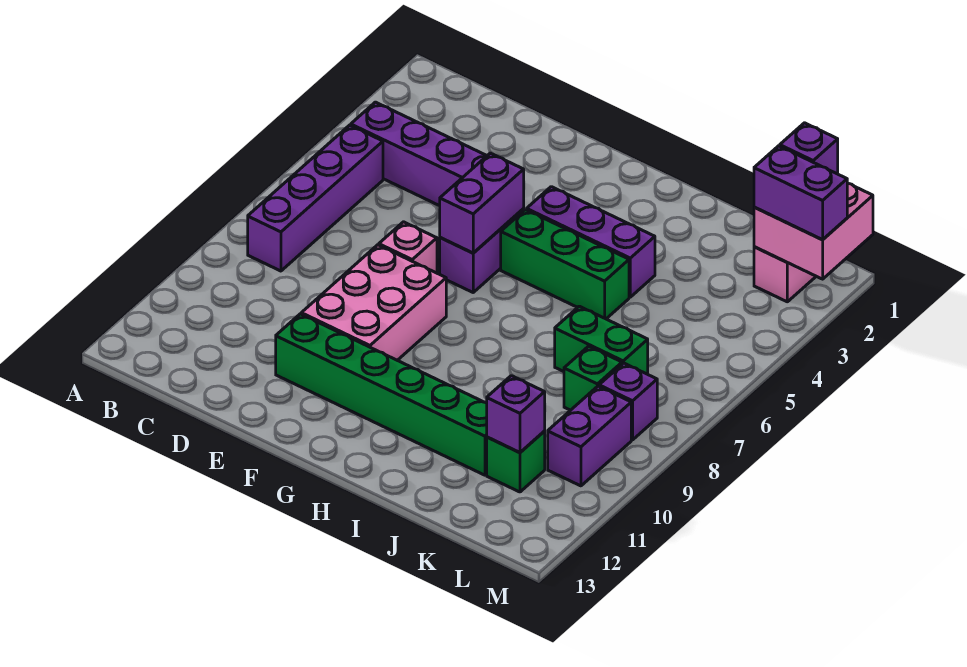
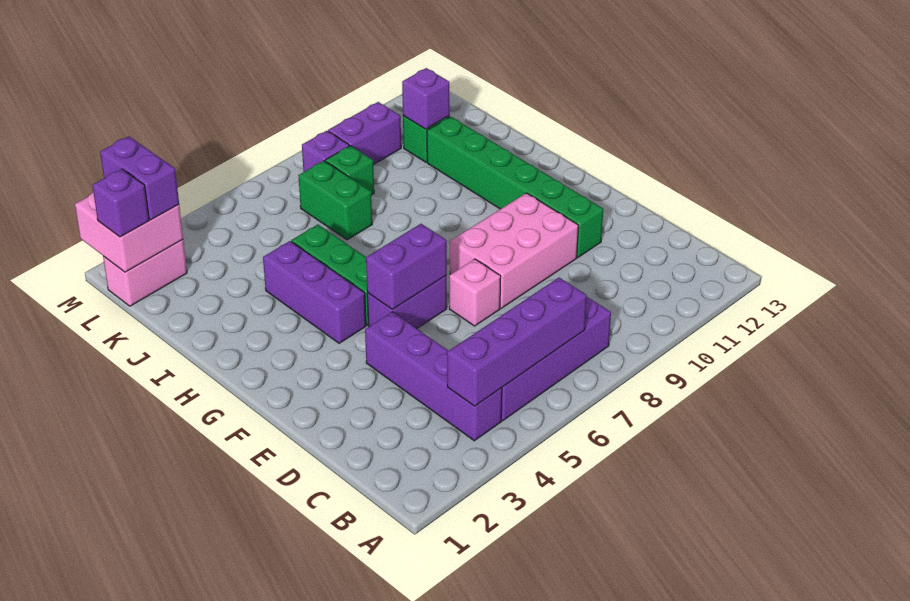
none -> purple brick B4:B7 level 2

